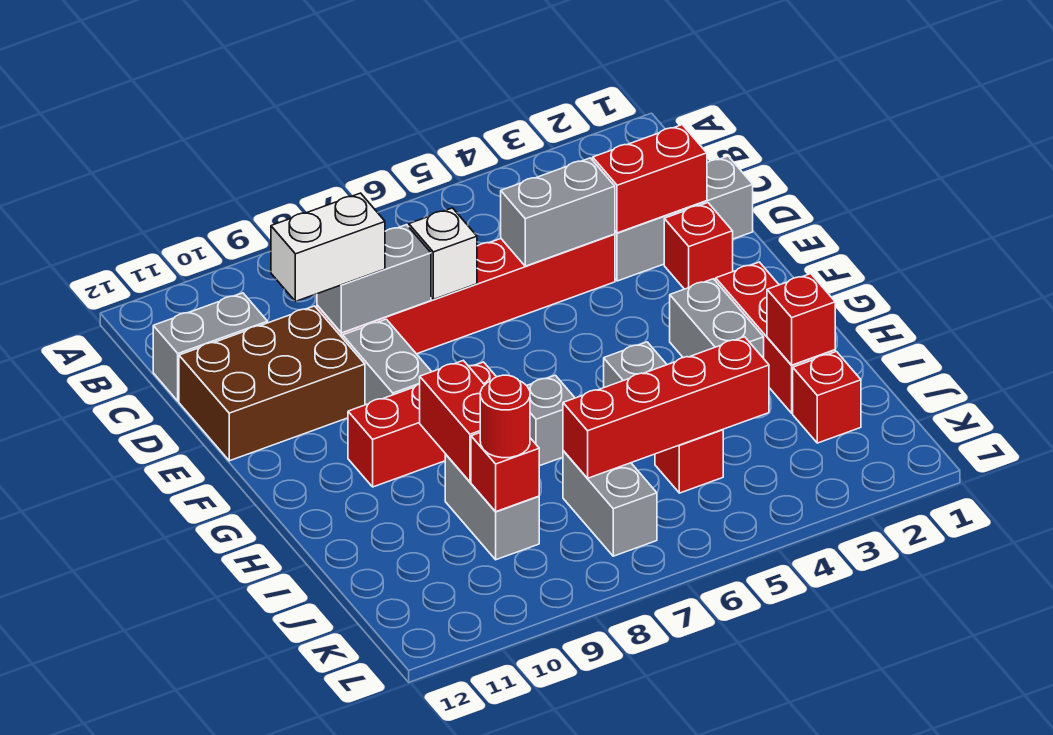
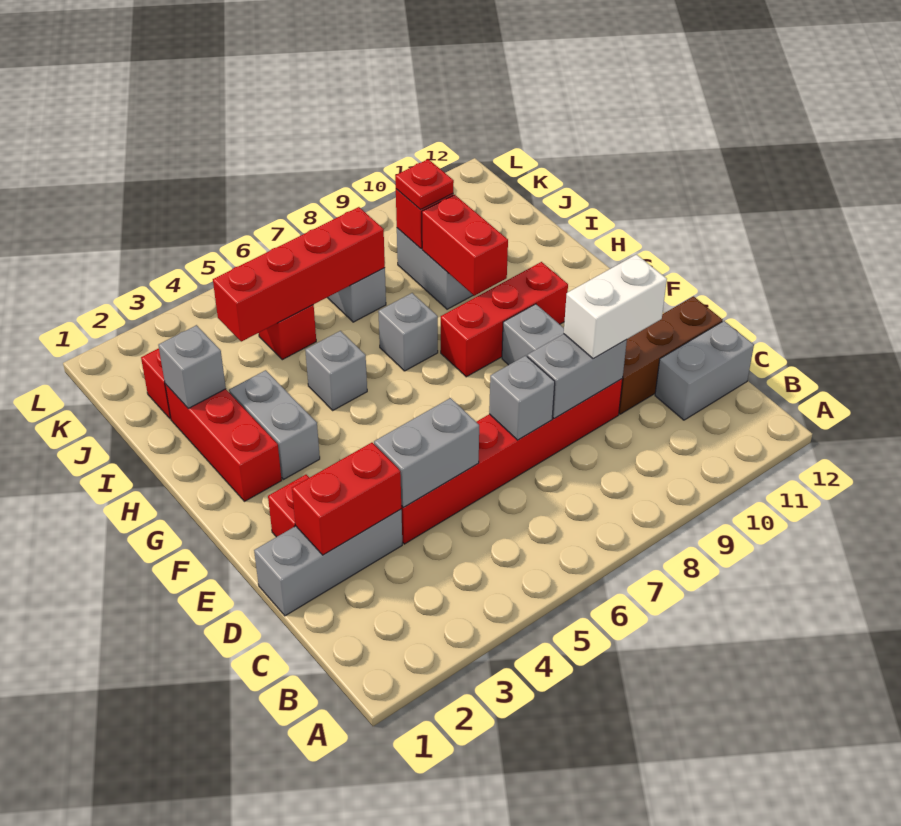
white brick D7 level 2 -> grey brick D7 level 2
brown brick D10:E12 level 1 -> brown brick D10:D12 level 1
red brick I2 level 2 -> grey brick I2 level 2
red round brick J9 level 3 -> red plate J9 level 3

